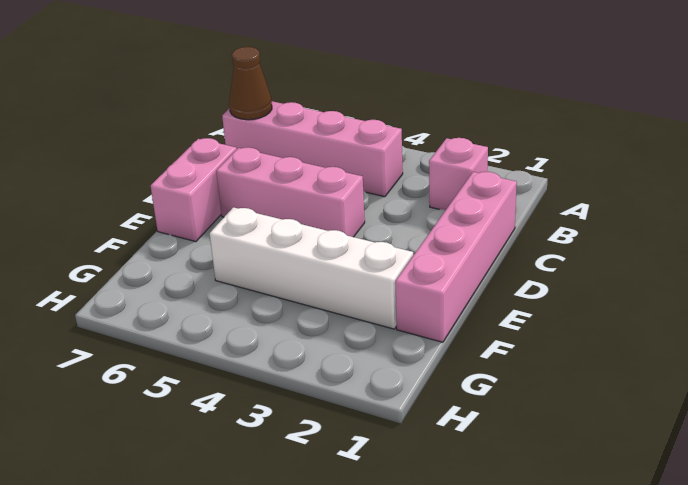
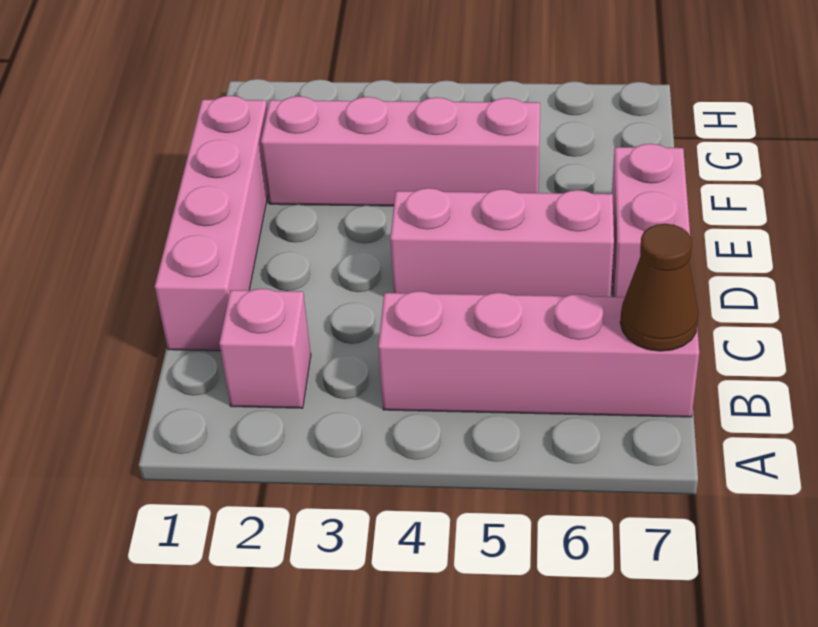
white brick F2:F5 level 1 -> pink brick F2:F5 level 1

